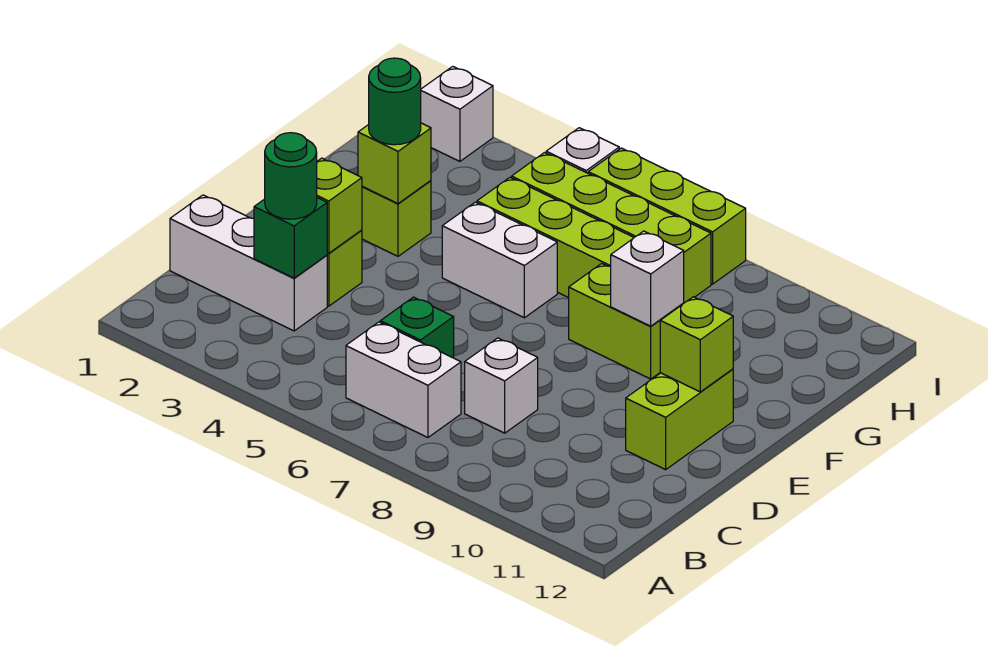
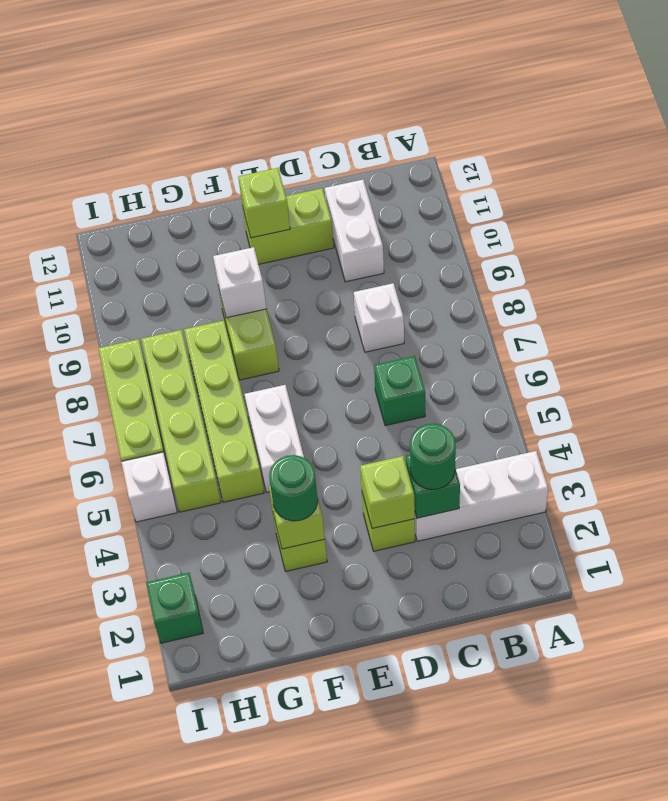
white brick B6:B7 level 1 -> white brick C10:C11 level 1
white brick C1:C3 level 1 -> white brick A3:C3 level 1
white brick I2 level 1 -> green brick I2 level 1

